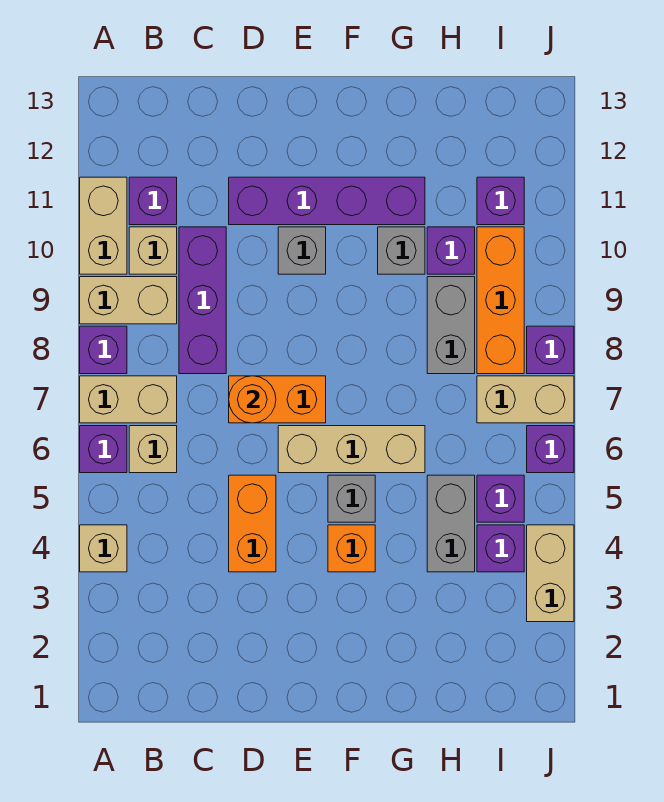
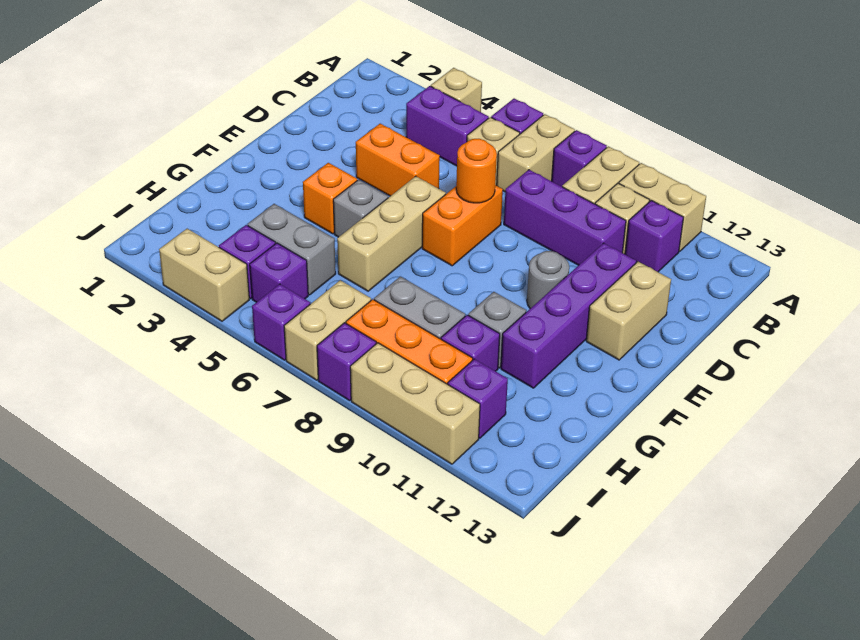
none -> purple brick B4:B5 level 1
none -> tan brick D12:E12 level 1
grey brick E10 level 1 -> grey round brick E10 level 1
none -> tan brick J9:J11 level 1

